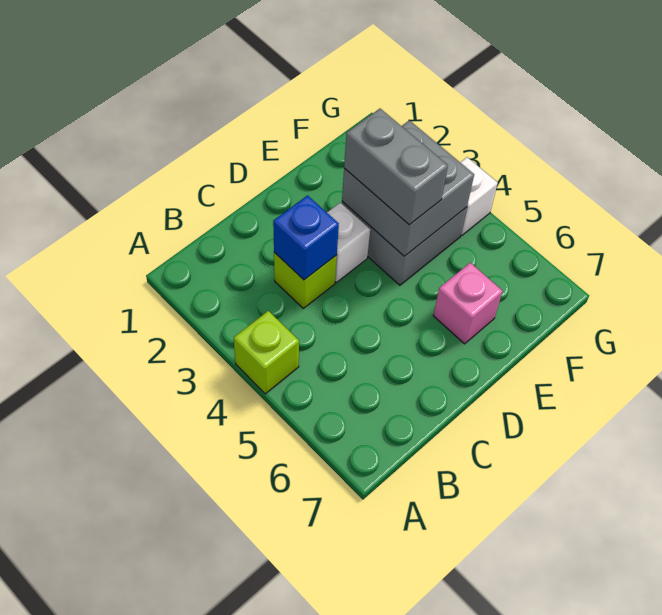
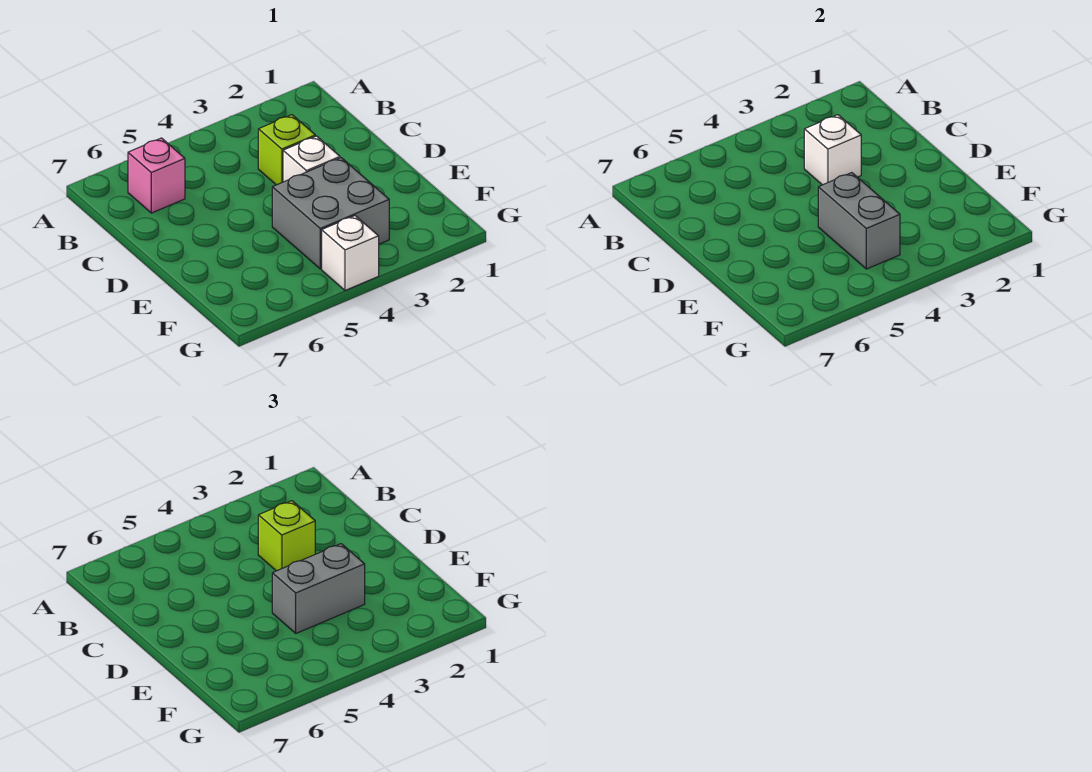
lime brick A4 level 1 -> lime brick C3 level 3
blue brick C3 level 2 -> white brick C3 level 2
grey brick E3:F4 level 2 -> grey brick E4:F4 level 2
pink brick E6 level 1 -> pink brick B6 level 1

